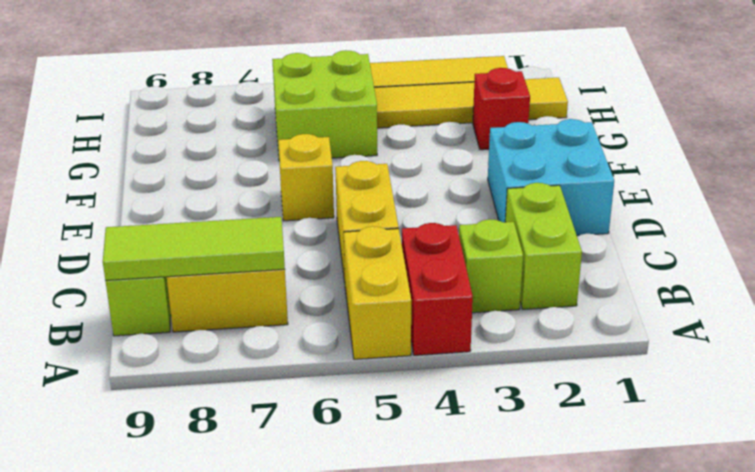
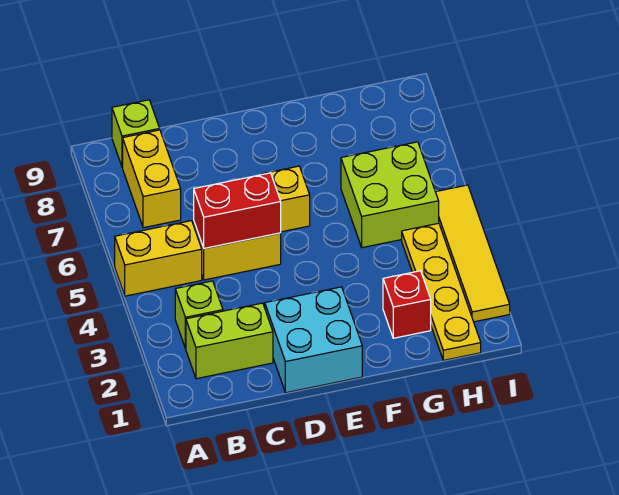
red brick A4:B4 level 1 -> red brick C5:D5 level 2
lime tile B7:B9 level 2 -> none
yellow tile H1:H4 level 1 -> yellow plate H1:H4 level 1

